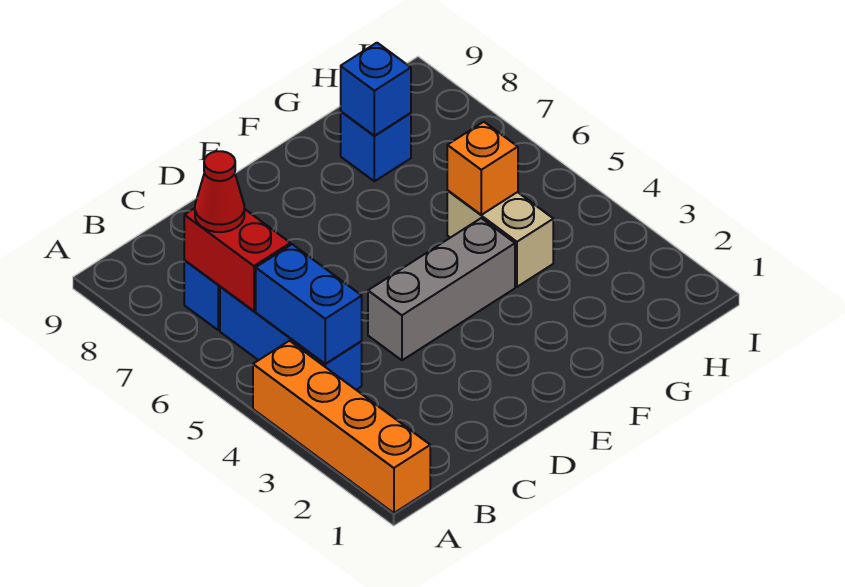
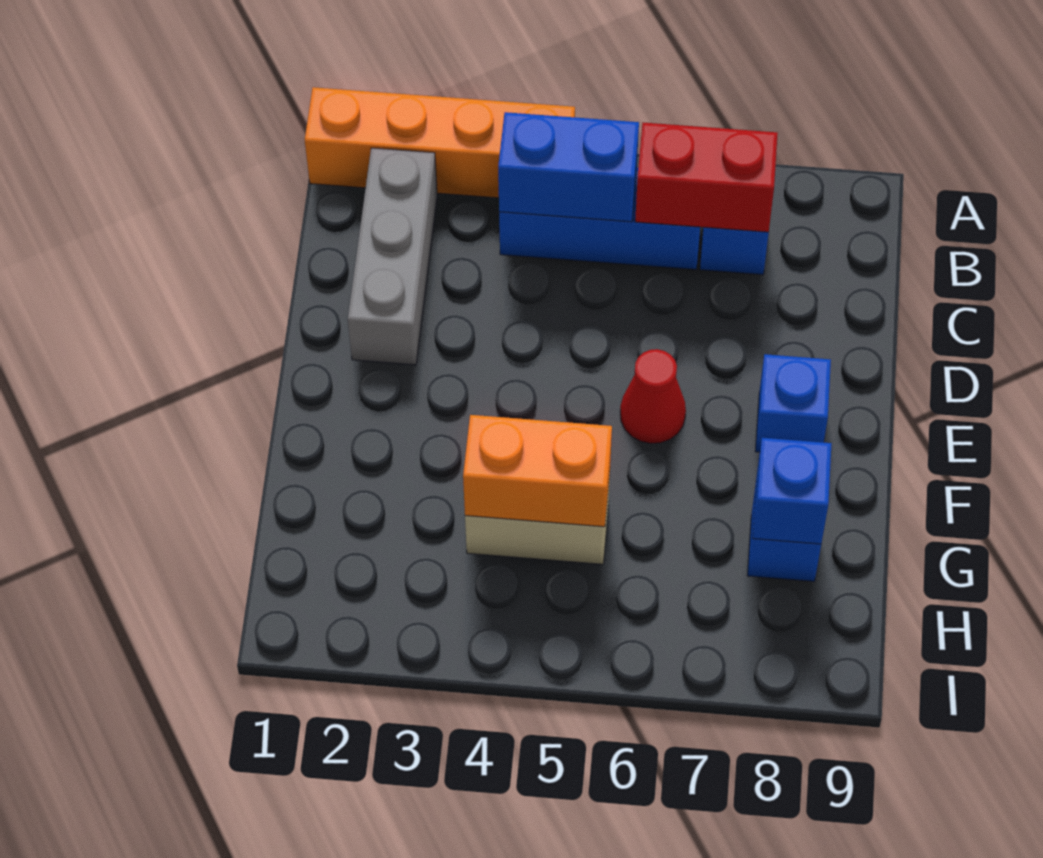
red cone B7 level 3 -> red cone E6 level 1
grey brick D4:F4 level 1 -> grey brick B2:D2 level 1
none -> blue brick E8 level 1
orange brick G5 level 2 -> orange brick G4:G5 level 2

